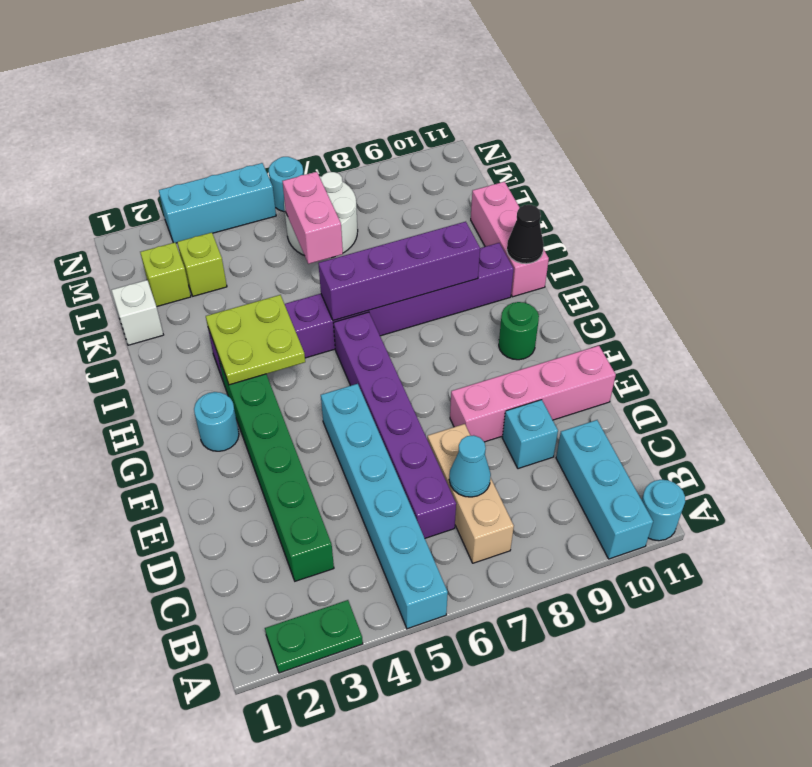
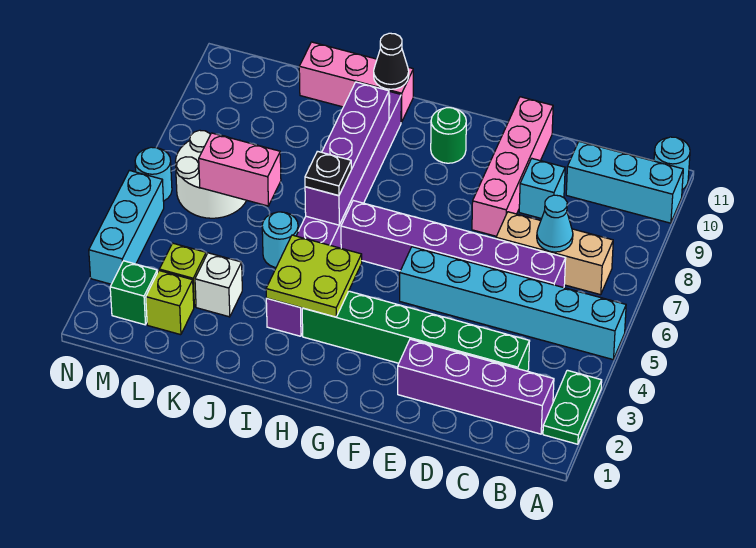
none -> purple brick B2:E2 level 1
cyan round brick G2 level 1 -> cyan round brick J5 level 1
none -> black plate I6 level 3
white brick K1 level 1 -> white brick K3 level 1
none -> green brick M2 level 1

